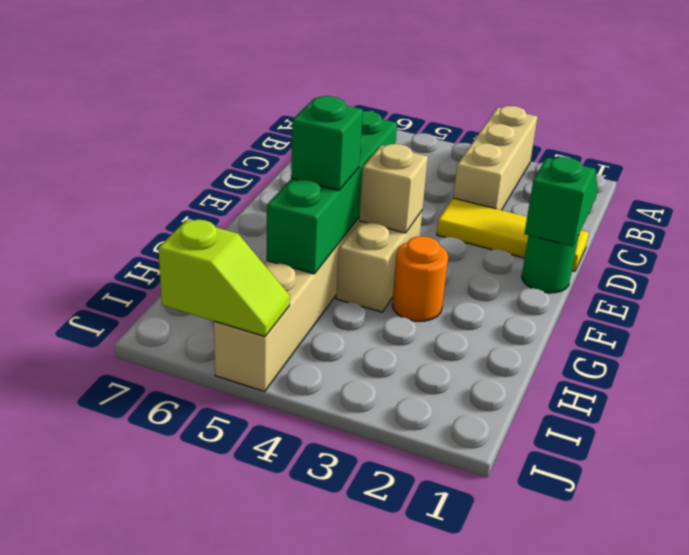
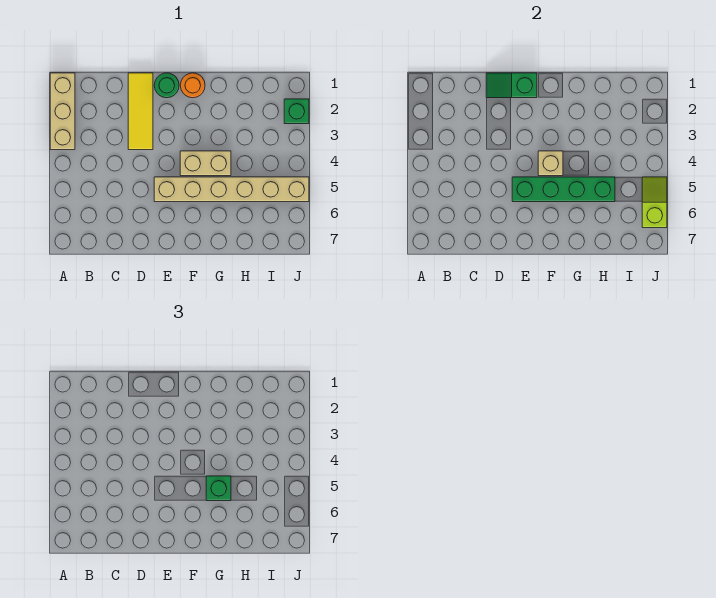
tan brick A3:C3 level 1 -> tan brick A1:A3 level 1
orange round brick G3 level 1 -> orange round brick F1 level 1
none -> green brick J2 level 1

